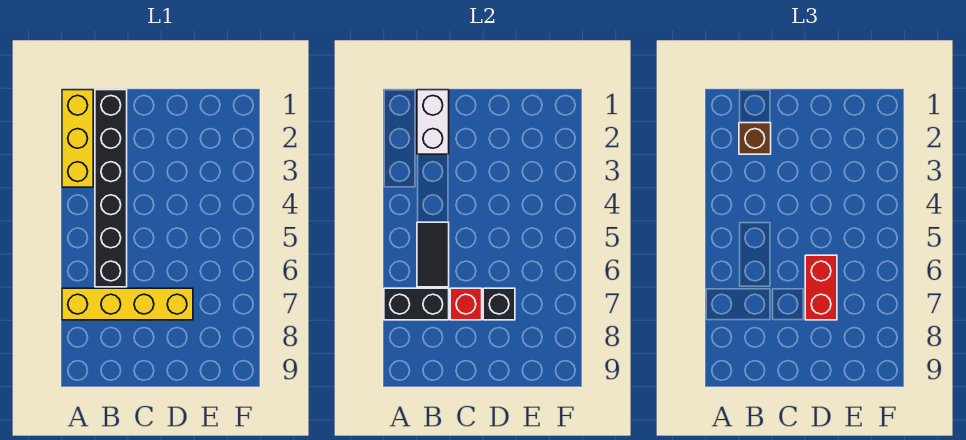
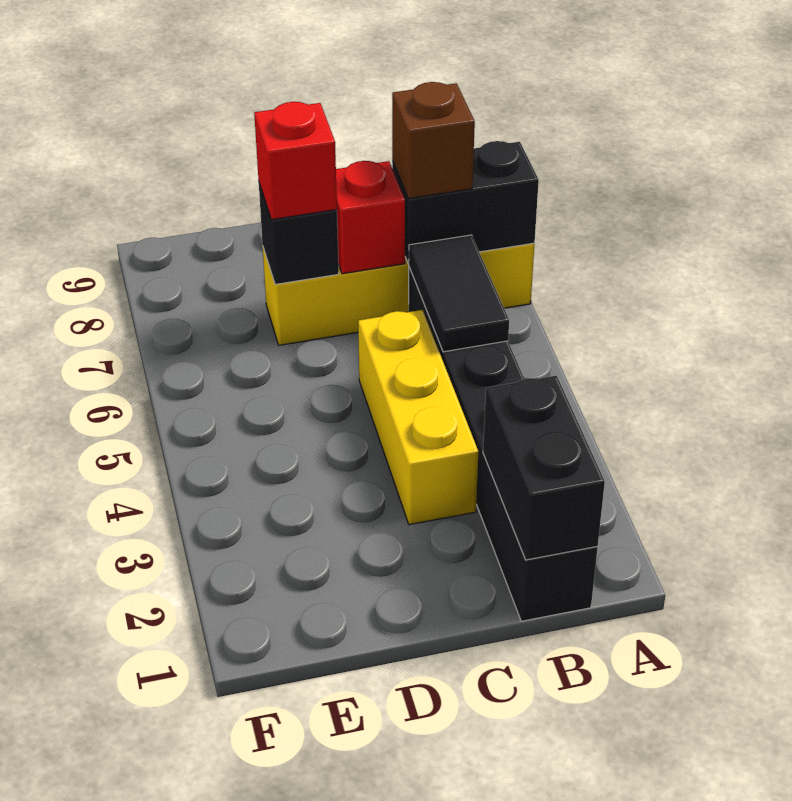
yellow brick A1:A3 level 1 -> yellow brick C3:C5 level 1
white brick B1:B2 level 2 -> black brick B1:B2 level 2
brown brick B2 level 3 -> brown brick B7 level 3
red brick D6:D7 level 3 -> red brick D7 level 3

